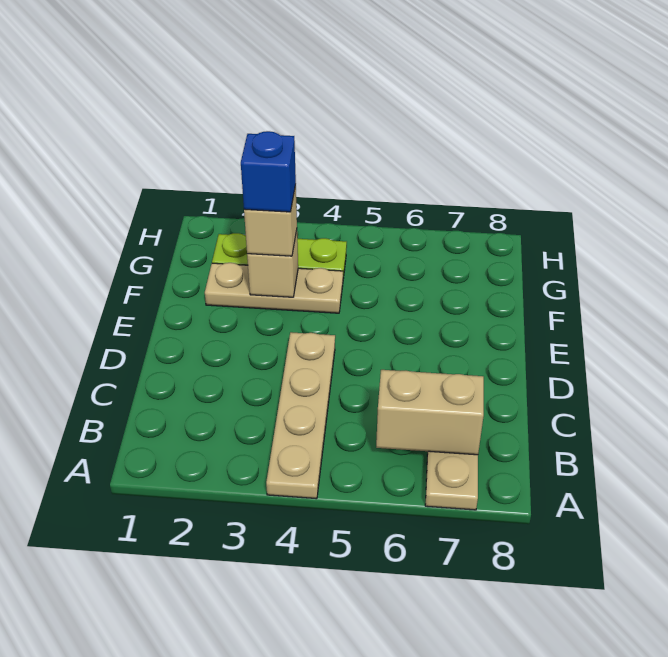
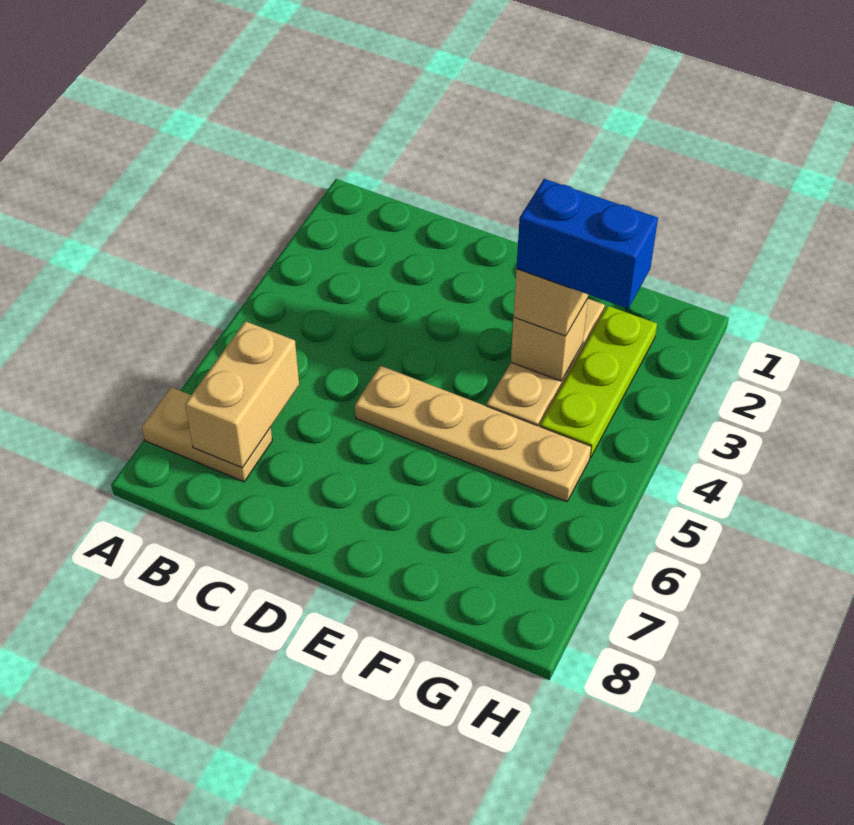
tan plate A4:D4 level 1 -> tan plate D5:G5 level 1
blue brick F3 level 4 -> blue brick F3:G3 level 4

